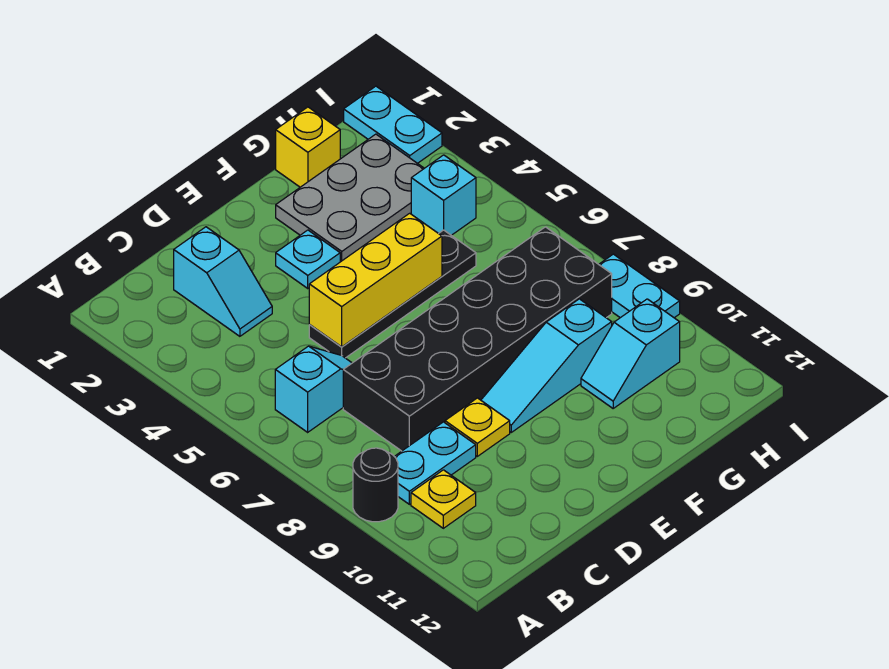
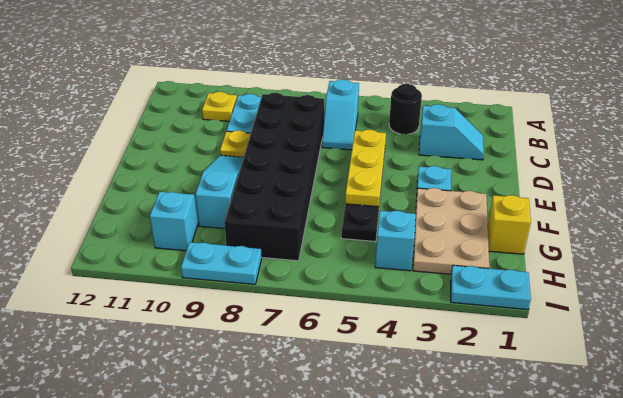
black round brick A9 level 1 -> black round brick B4 level 1
cyan slope C2:C3 level 1 top 2 -> cyan slope C2:C3 level 1 top 3
yellow brick D5:F5 level 2 -> yellow plate D5:F5 level 2
grey plate F2:H3 level 1 -> tan plate F2:H3 level 1

